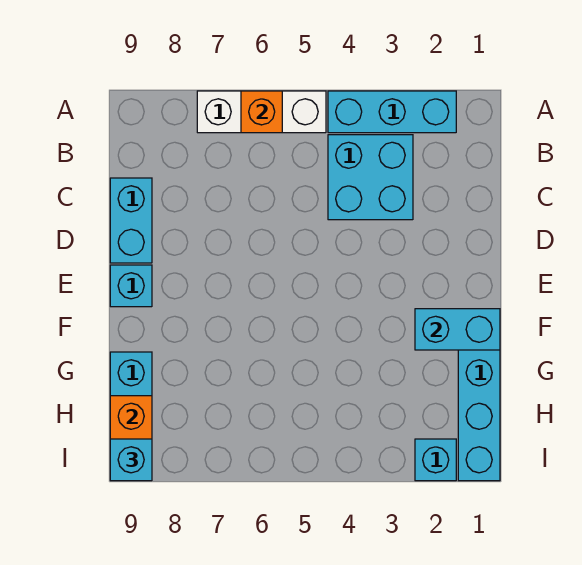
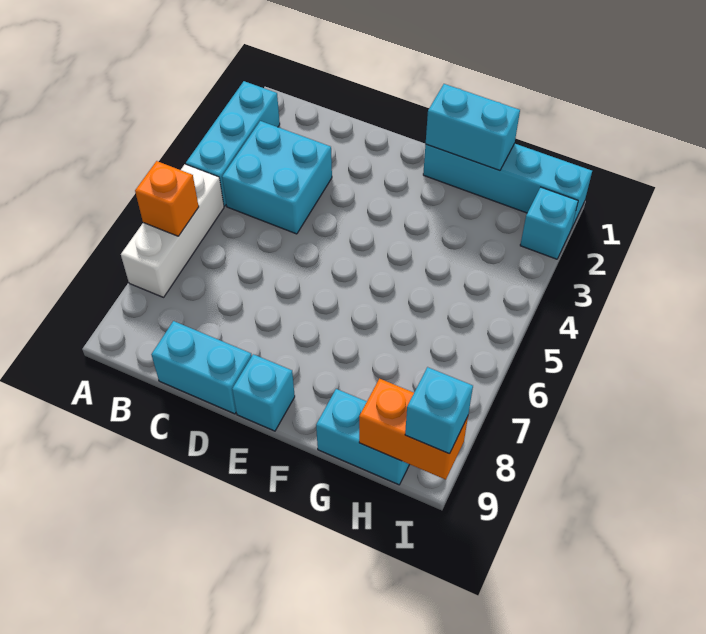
cyan brick F1:F2 level 2 -> cyan brick F1:G1 level 2

